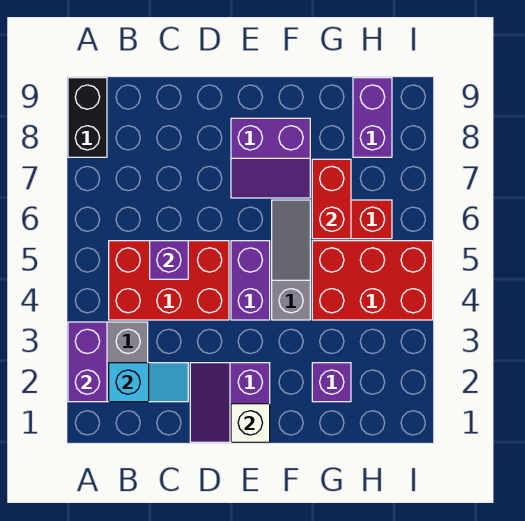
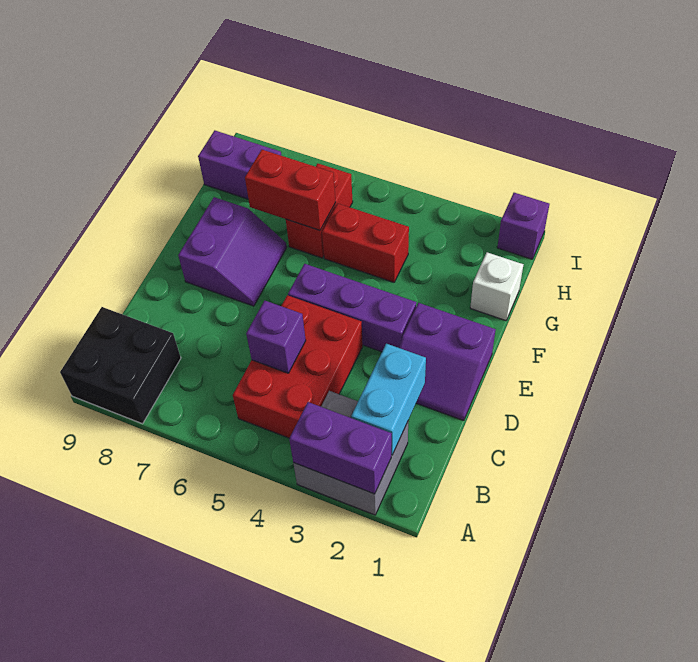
black brick A8:A9 level 1 -> black brick A8:B9 level 1
cyan slope B2:C2 level 2 top B -> cyan brick B2:C2 level 2
white brick E1 level 2 -> white brick G1 level 1
purple brick E4:E5 level 1 -> purple brick E3:E5 level 1
grey slope F4:F6 level 1 top 4 -> none
purple brick G2 level 1 -> purple brick I1 level 1
red brick G4:I5 level 1 -> red brick G4:G5 level 1

